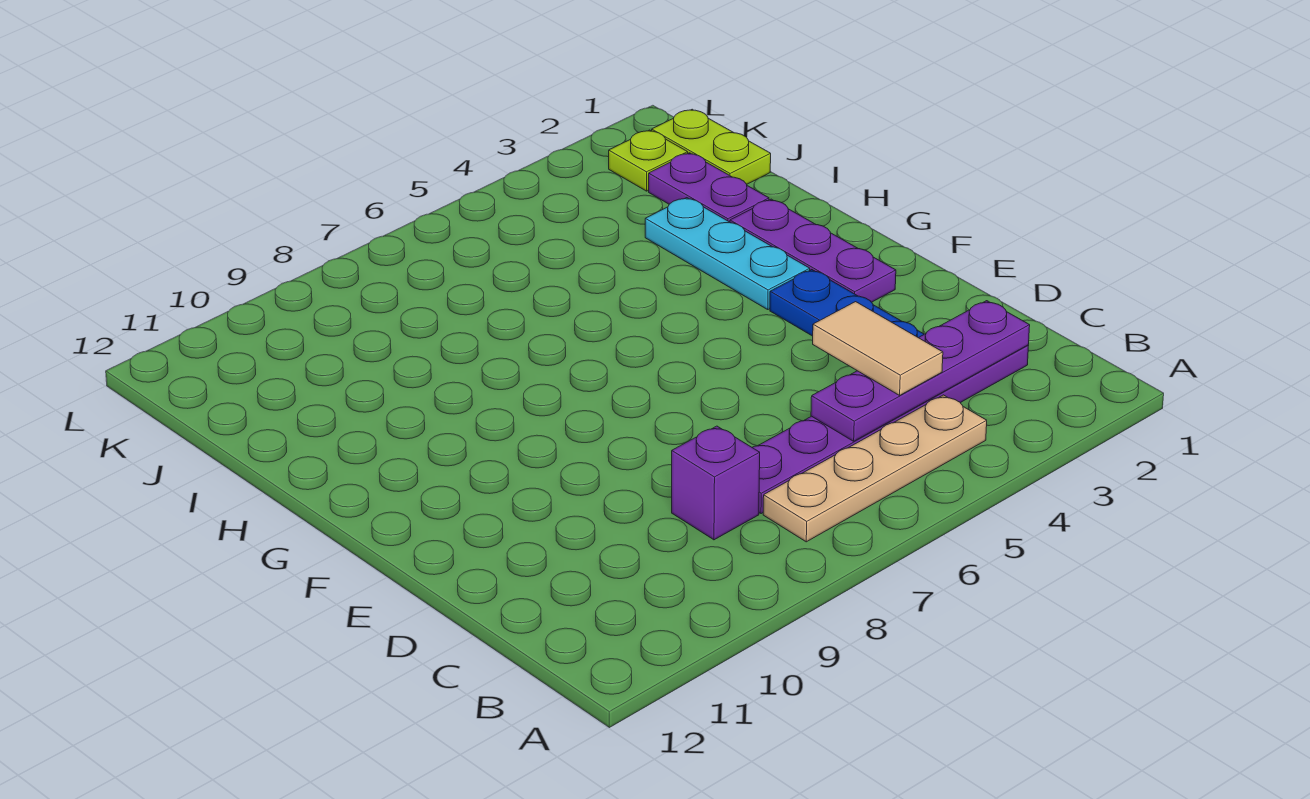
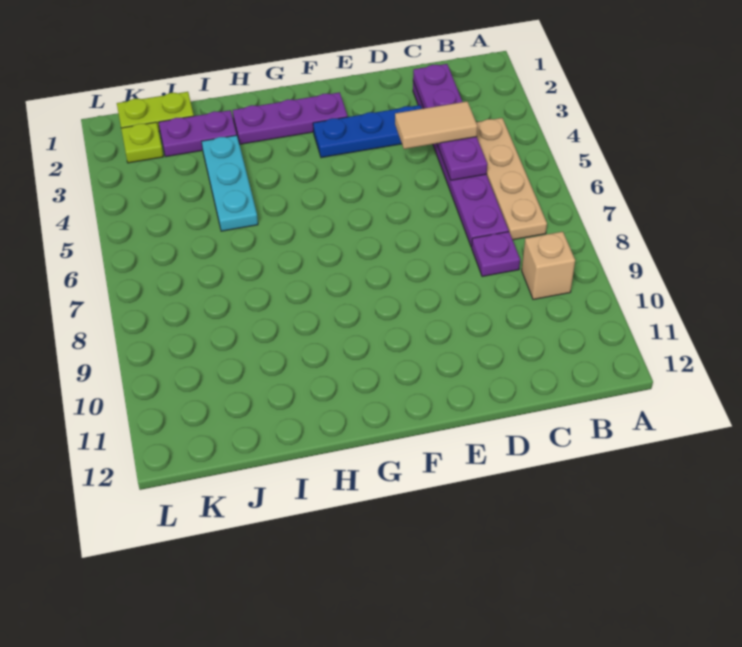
none -> tan brick B9 level 1
purple brick C8 level 1 -> purple plate C8 level 1
cyan plate G3:I3 level 1 -> cyan plate I3:I5 level 1

